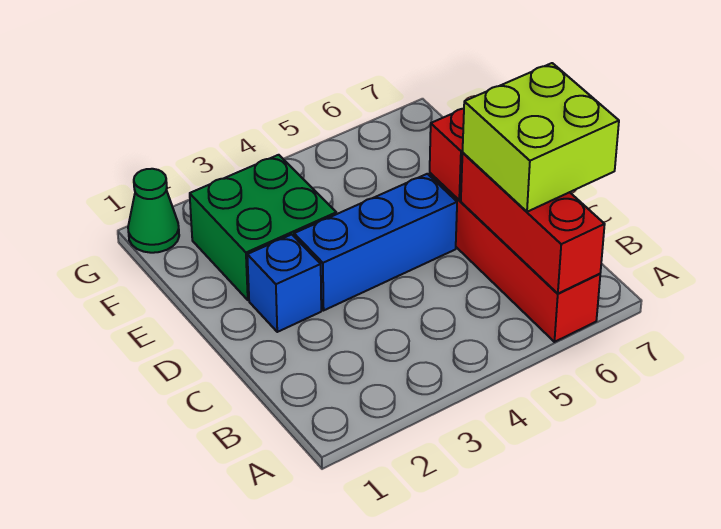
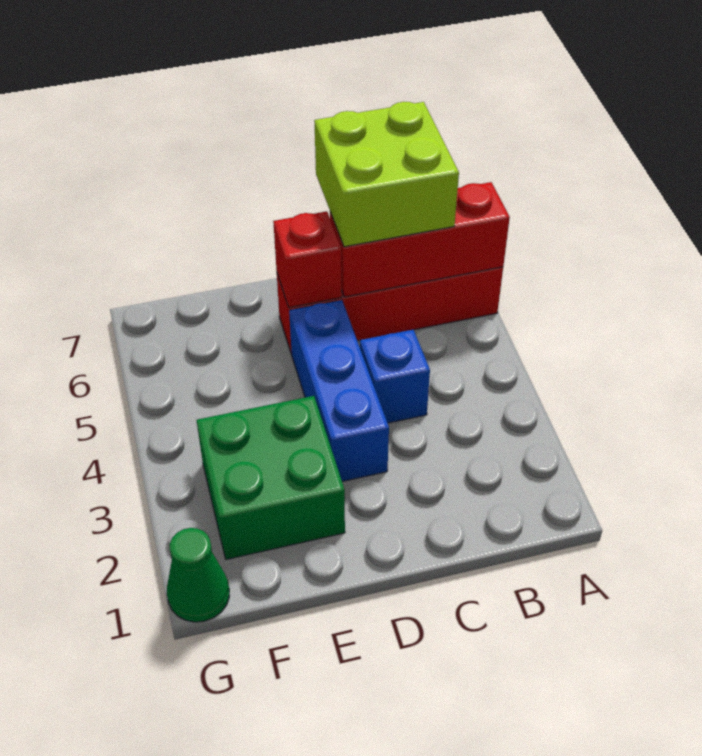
blue brick D2 level 1 -> blue brick C4 level 1

